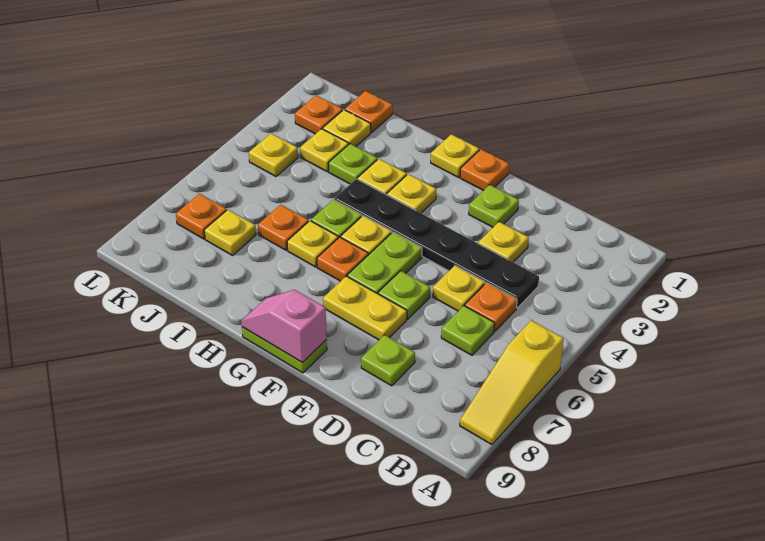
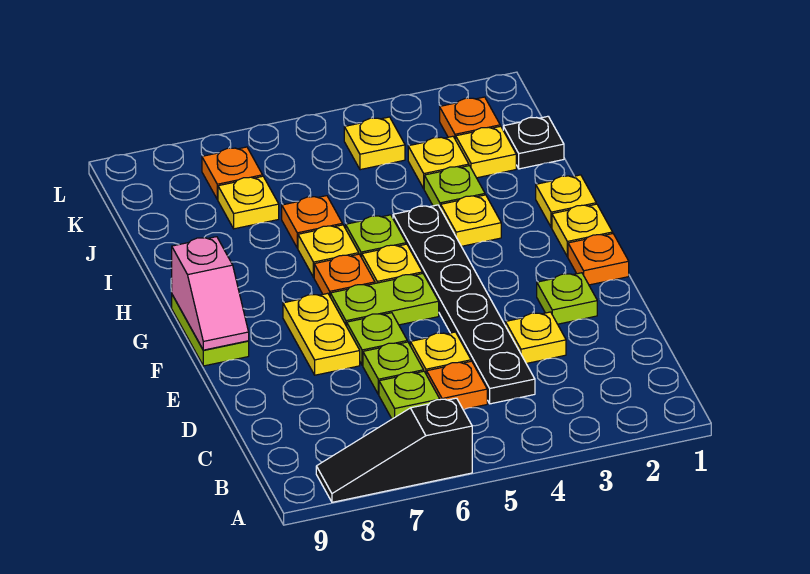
yellow slope A6:A8 level 1 top 6 -> black slope A6:A8 level 1 top 6
lime plate D8 level 1 -> lime plate D6 level 1
pink slope F9:G9 level 2 top F -> pink slope F9:G9 level 2 top G
yellow plate G3 level 1 -> yellow plate H1 level 1
orange plate J1 level 1 -> black plate J1 level 1

